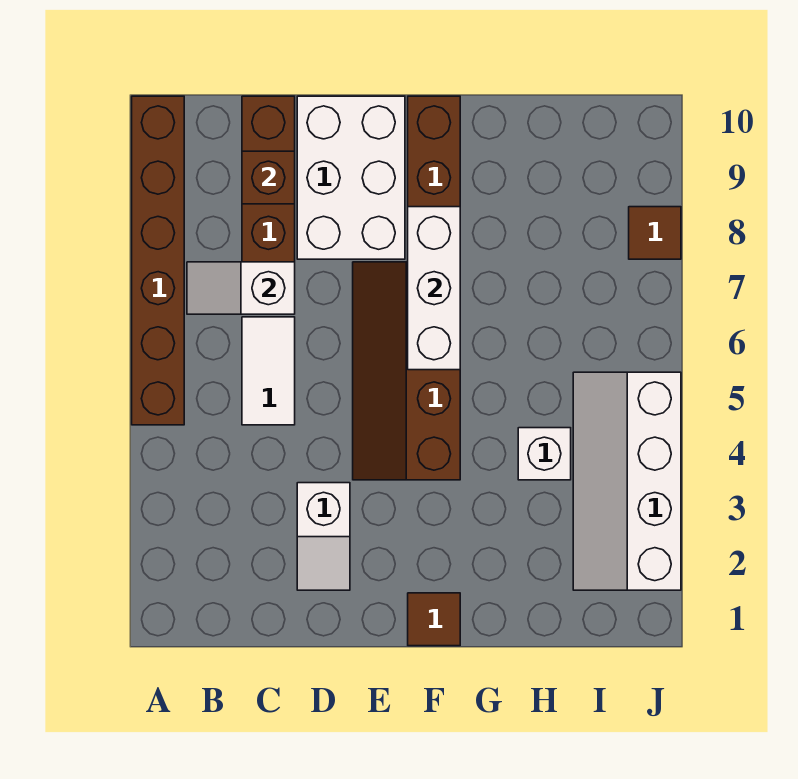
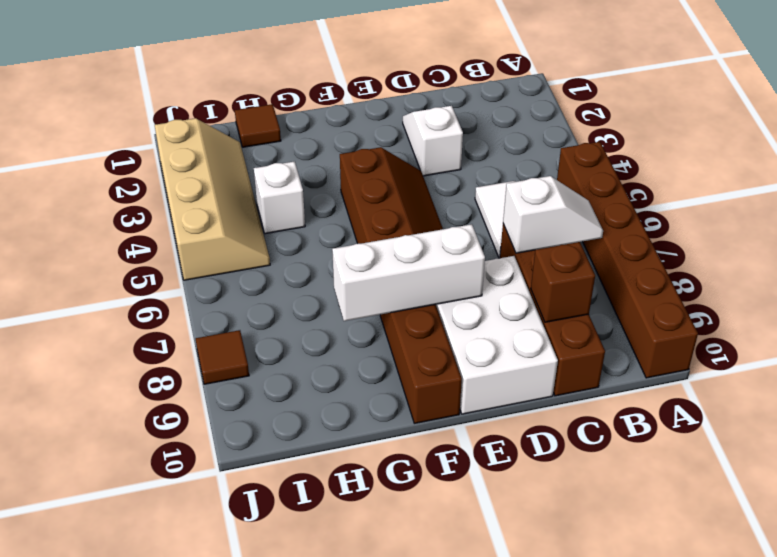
brown tile F1 level 1 -> brown tile H1 level 1
white brick F6:F8 level 2 -> white brick E8:G8 level 2
white slope I2:J5 level 1 top J -> tan slope I2:J5 level 1 top J

